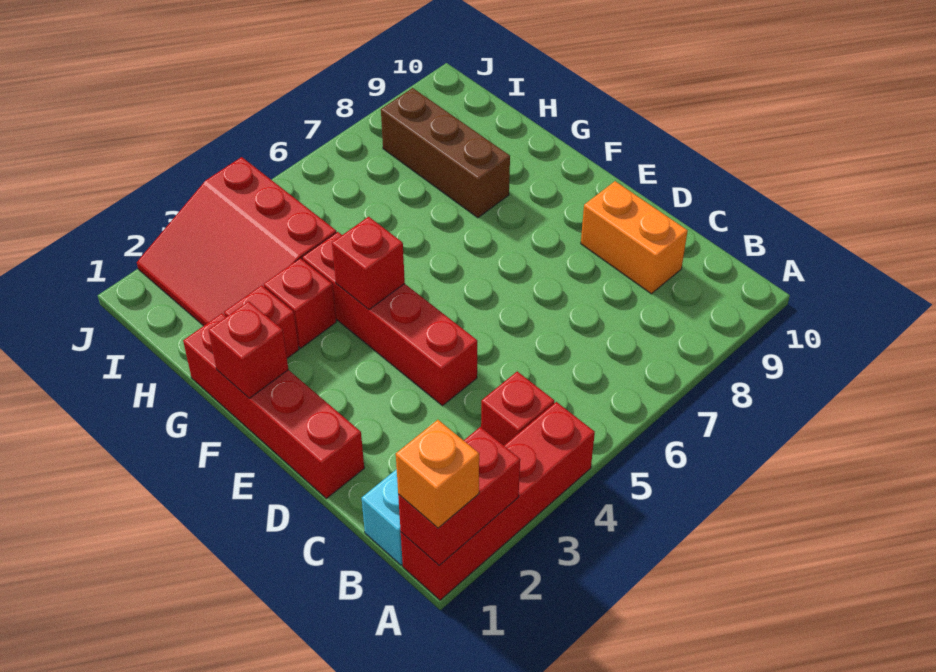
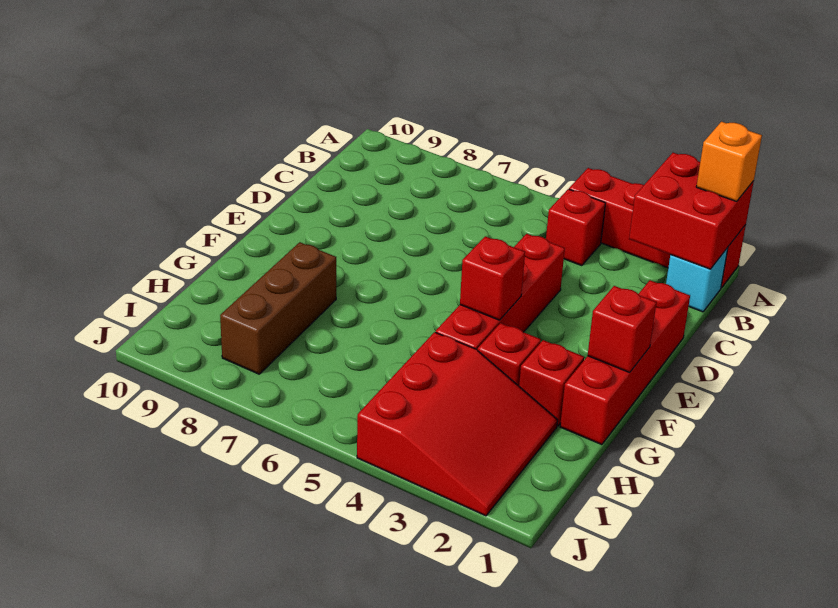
red brick A1:A2 level 2 -> red brick A1:B2 level 2
orange brick C9:D9 level 1 -> none

